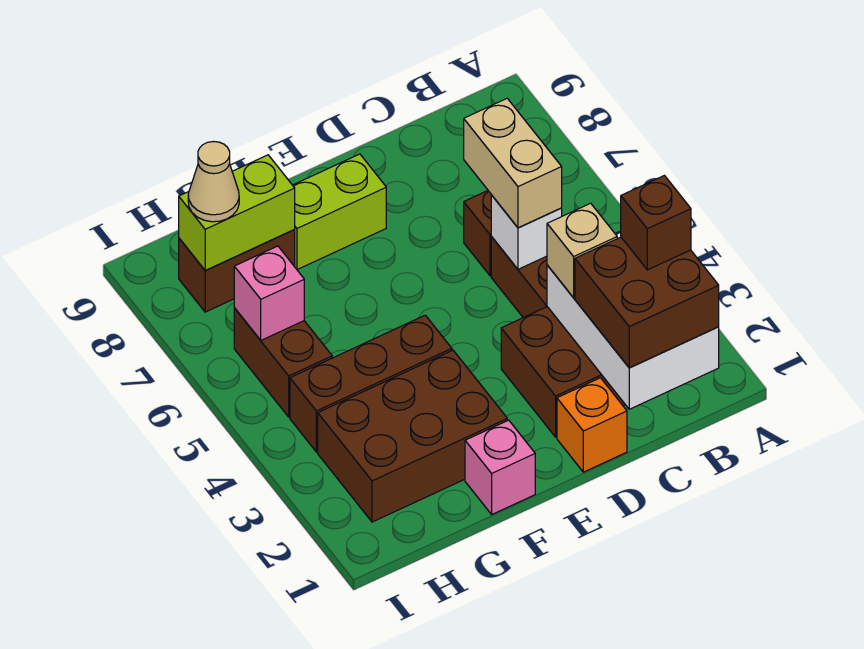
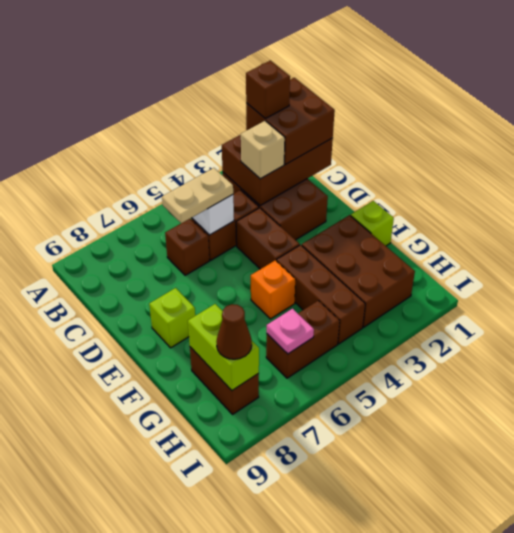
white brick B1:C3 level 2 -> brown brick B1:C3 level 2
tan brick C5:C6 level 3 -> tan plate C5:C6 level 3
orange brick D1 level 1 -> orange brick F5 level 1
none -> brown brick D4:E4 level 1
lime brick E8:F8 level 1 -> lime brick E8 level 1
pink brick F1 level 1 -> lime brick F1 level 1
pink brick H6 level 2 -> pink plate H6 level 2
tan cone H8 level 3 -> brown cone H8 level 3

